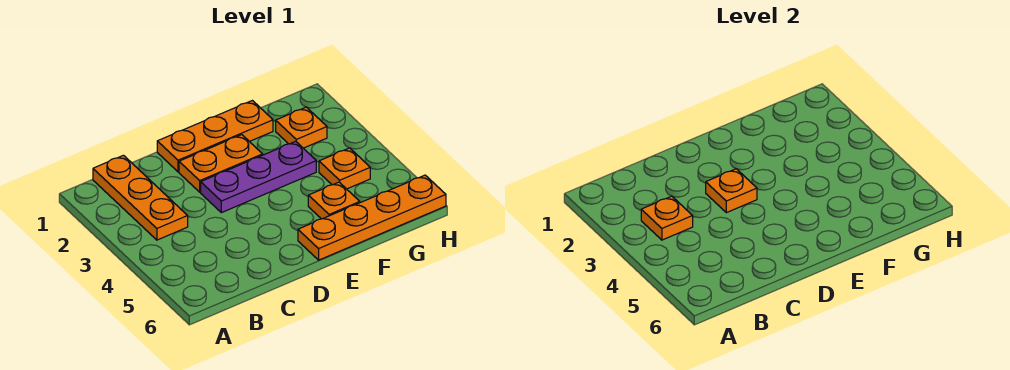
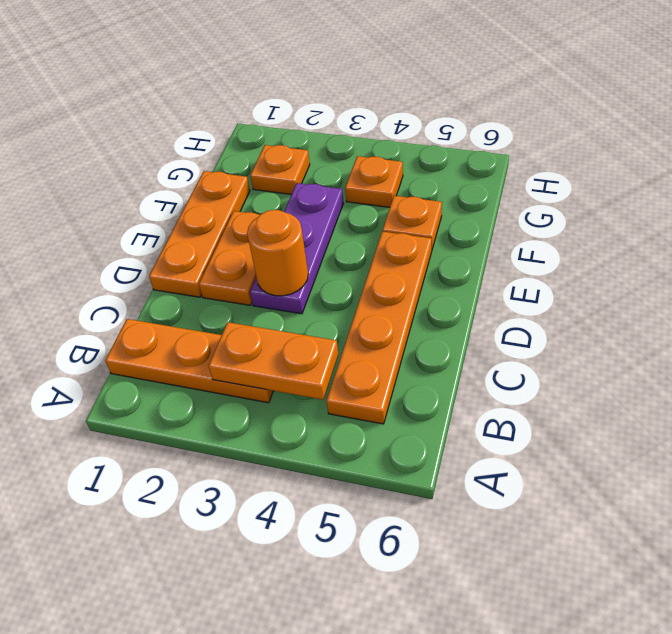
orange plate B3 level 2 -> orange plate B3:B4 level 2
orange plate D3 level 2 -> orange round brick D3 level 2
orange plate E6:H6 level 1 -> orange plate B5:E5 level 1

